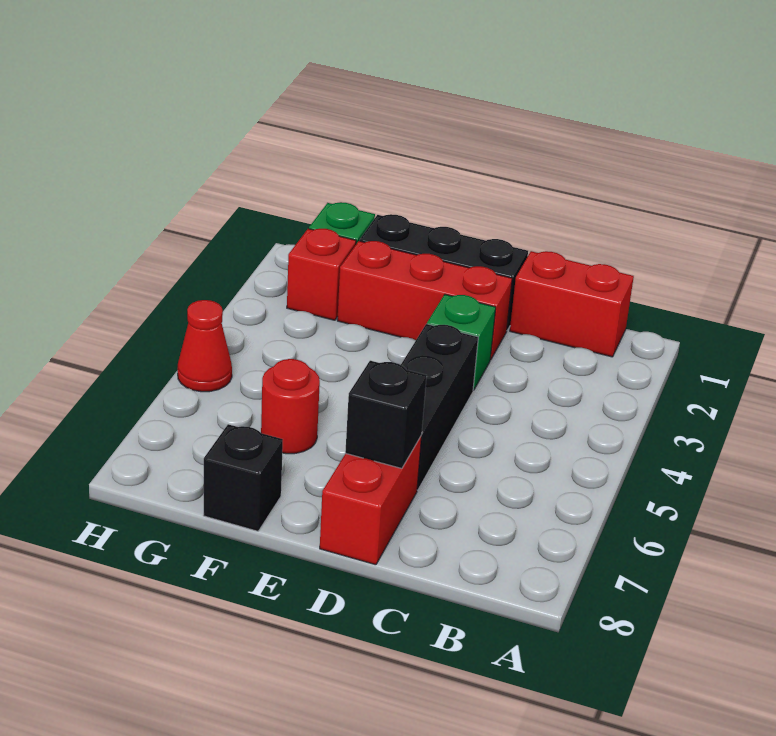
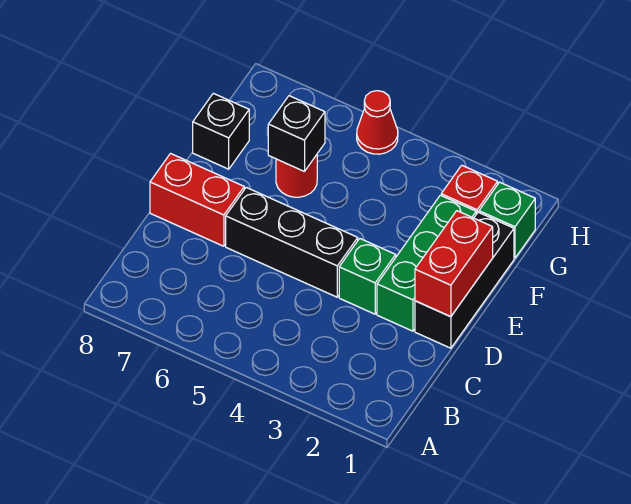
red brick B1:C1 level 1 -> red brick D1:E1 level 2
red brick D2:F2 level 1 -> green brick D2:F2 level 1
black brick D7 level 2 -> black brick F6 level 2

